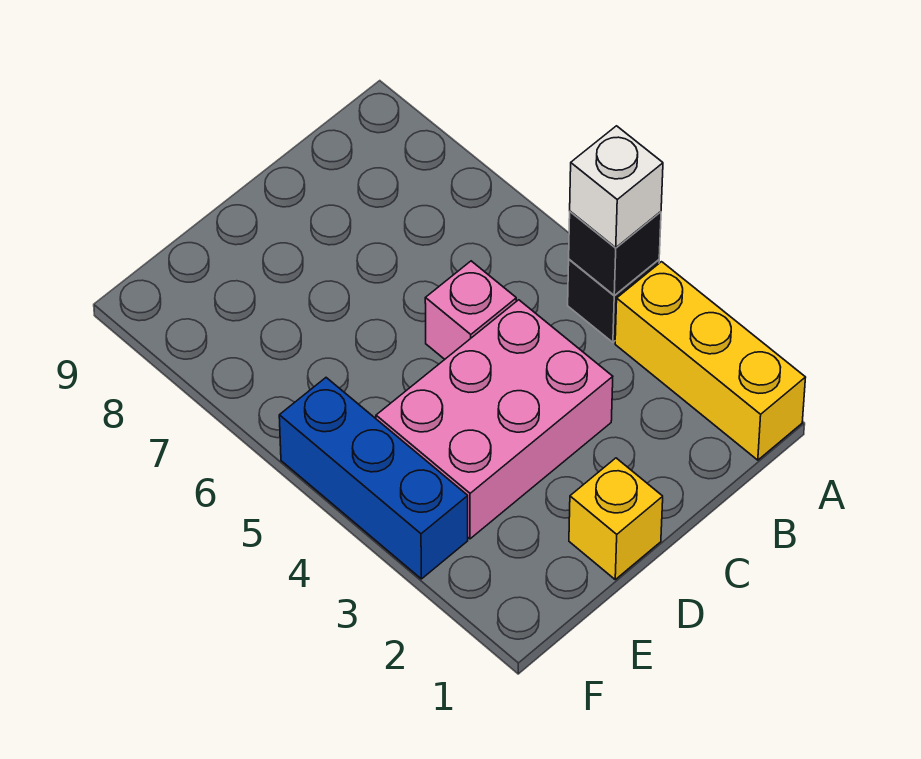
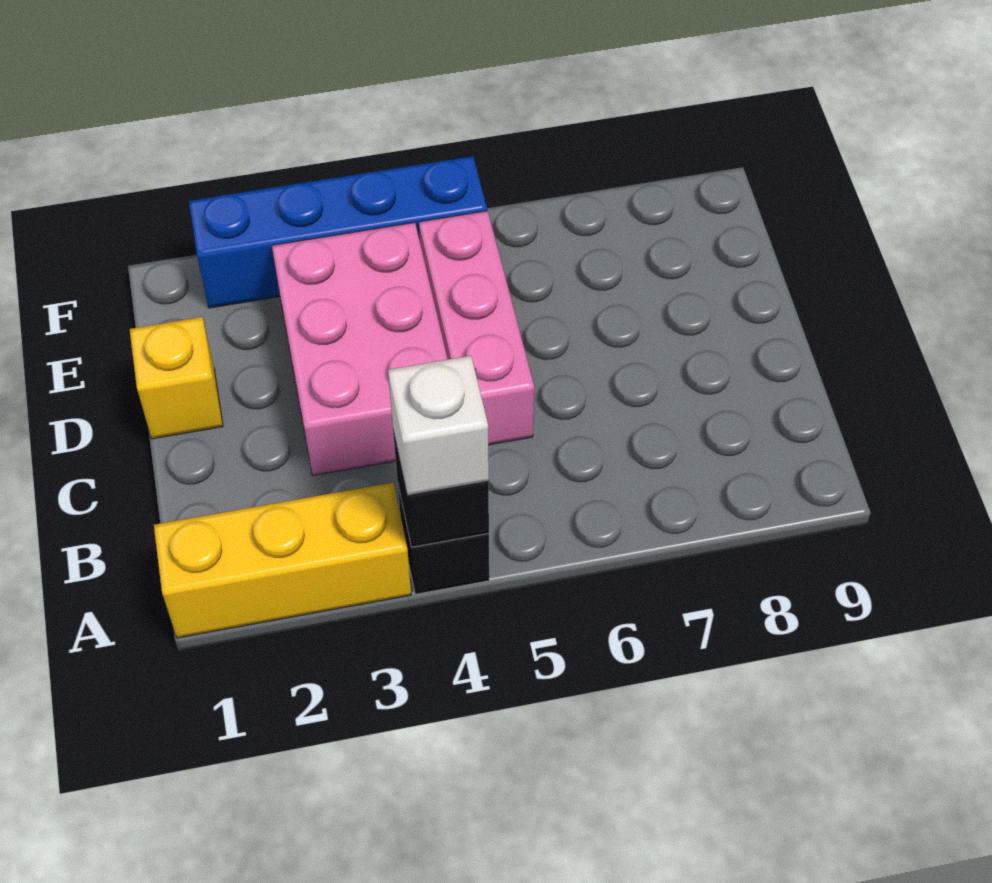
pink brick C5 level 1 -> pink brick C5:E5 level 1
blue brick F3:F5 level 1 -> blue brick F2:F5 level 1

